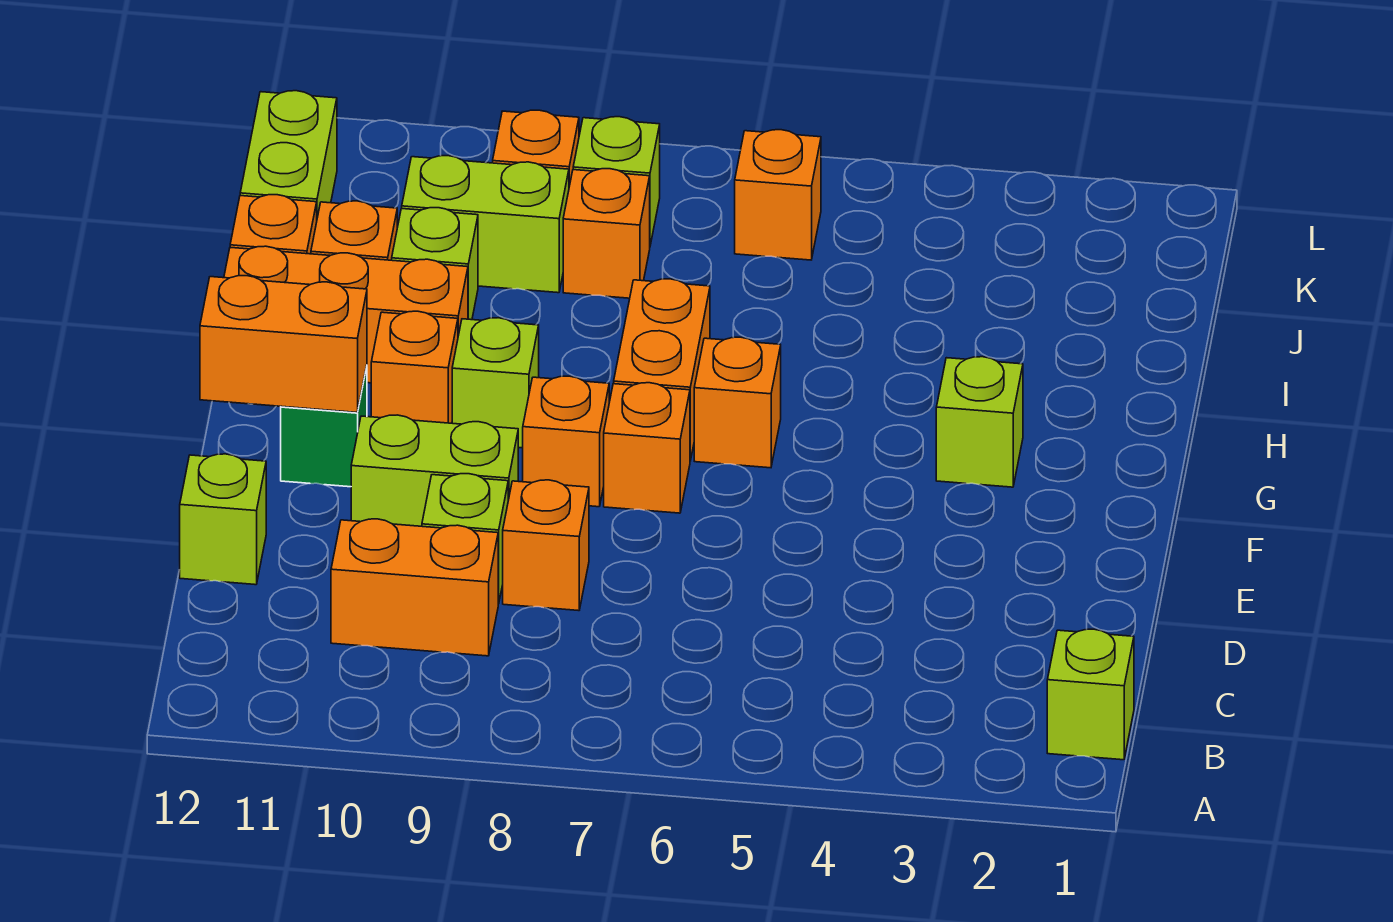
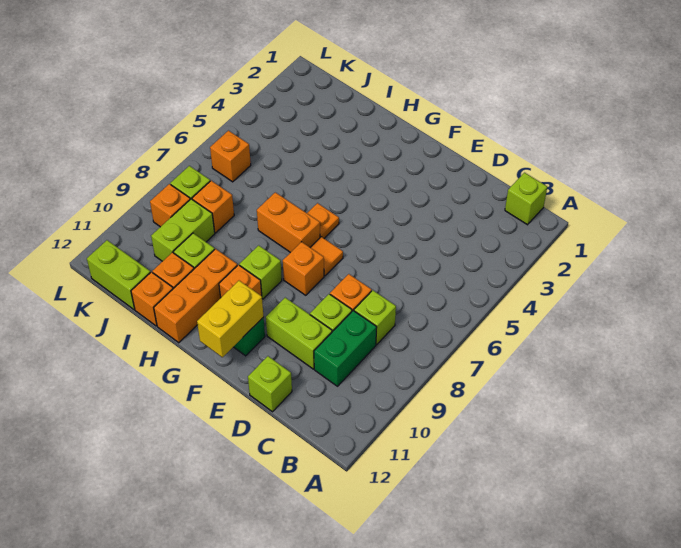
orange brick C9:C10 level 1 -> green brick C9:C10 level 1
lime brick E9:E10 level 1 -> lime brick D10:E10 level 1
orange brick F7 level 1 -> orange tile F7 level 1
orange brick F11:F12 level 2 -> yellow brick F11:F12 level 2
lime brick G3 level 1 -> lime brick C8 level 1
orange brick G6 level 1 -> orange plate G6 level 1

